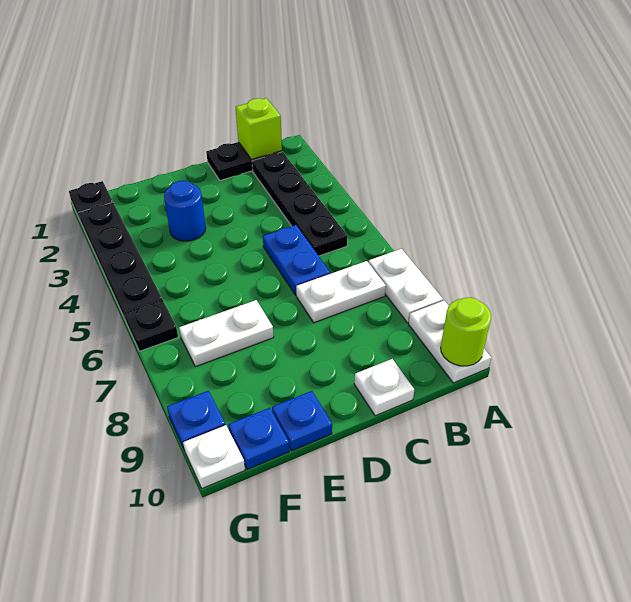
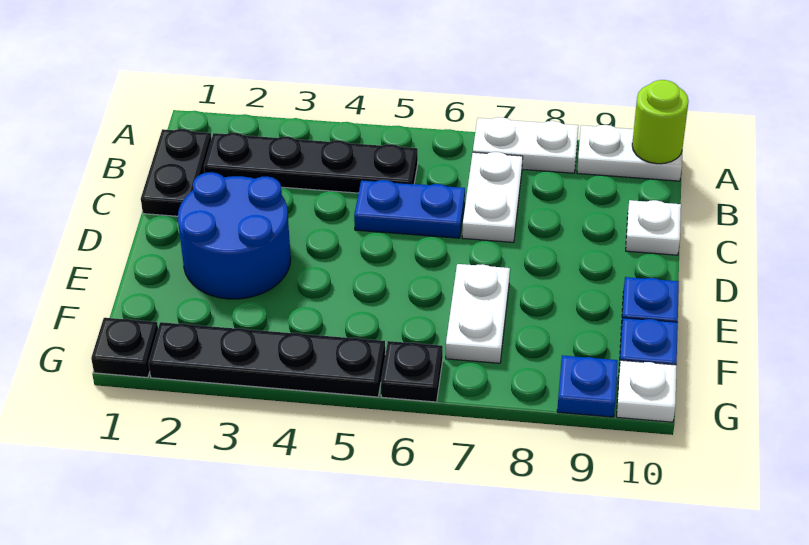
lime brick B1 level 2 -> none
blue round brick E3 level 1 -> blue round brick D2:E3 level 1

